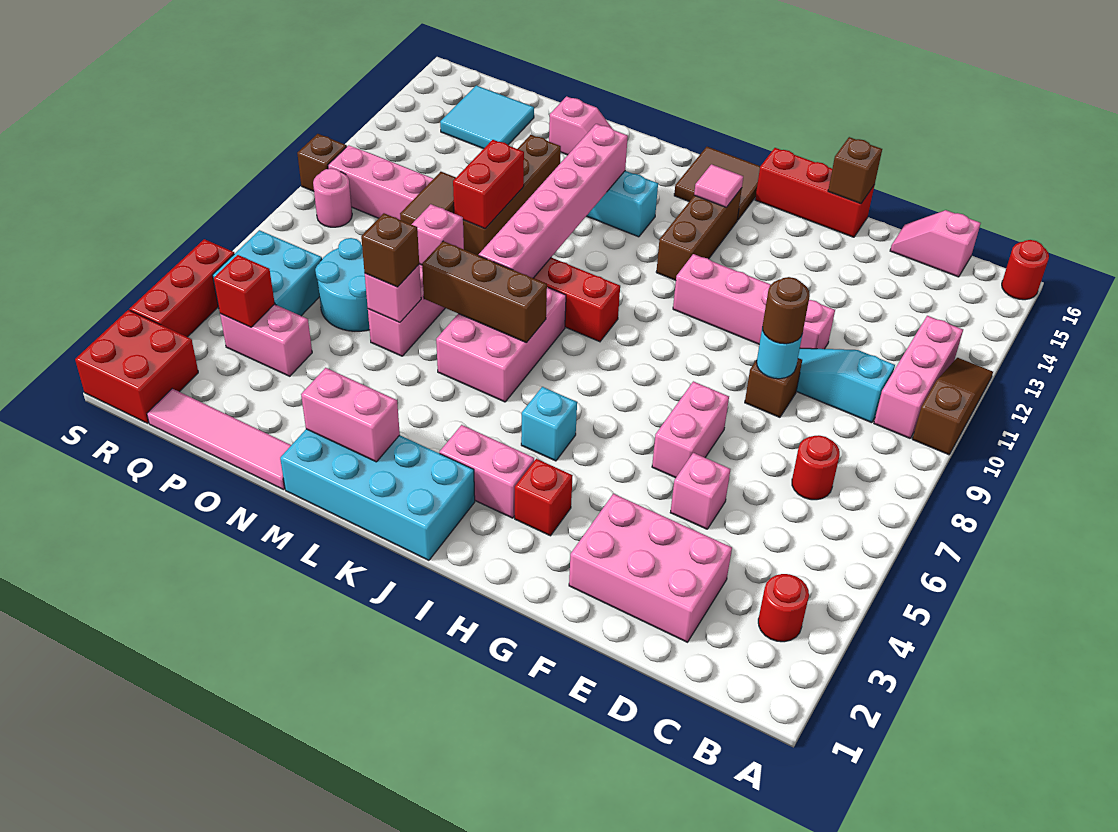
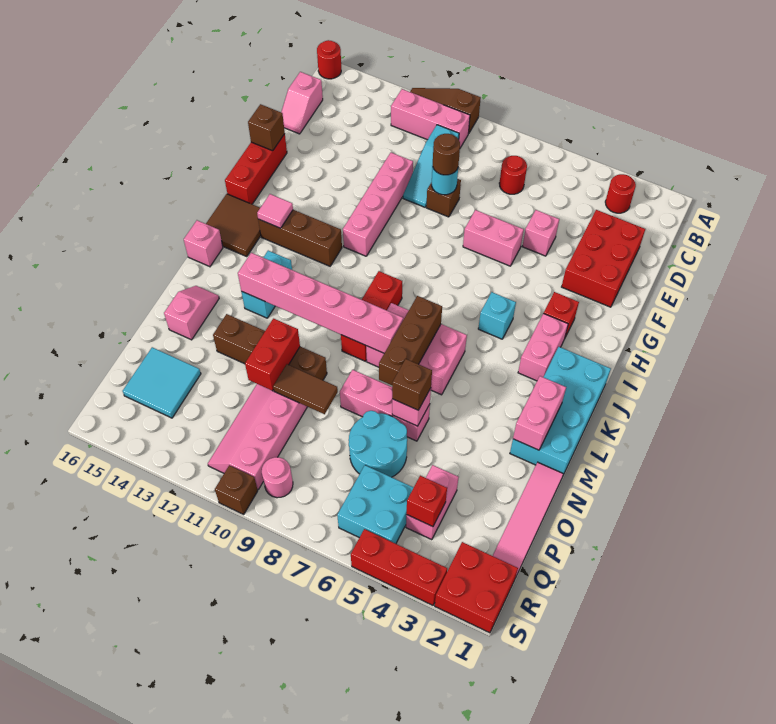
pink brick D2:F3 level 1 -> red brick D2:F3 level 1
pink brick N8 level 2 -> pink brick K16 level 1
red brick N10:N11 level 2 -> red brick N11:O11 level 2

